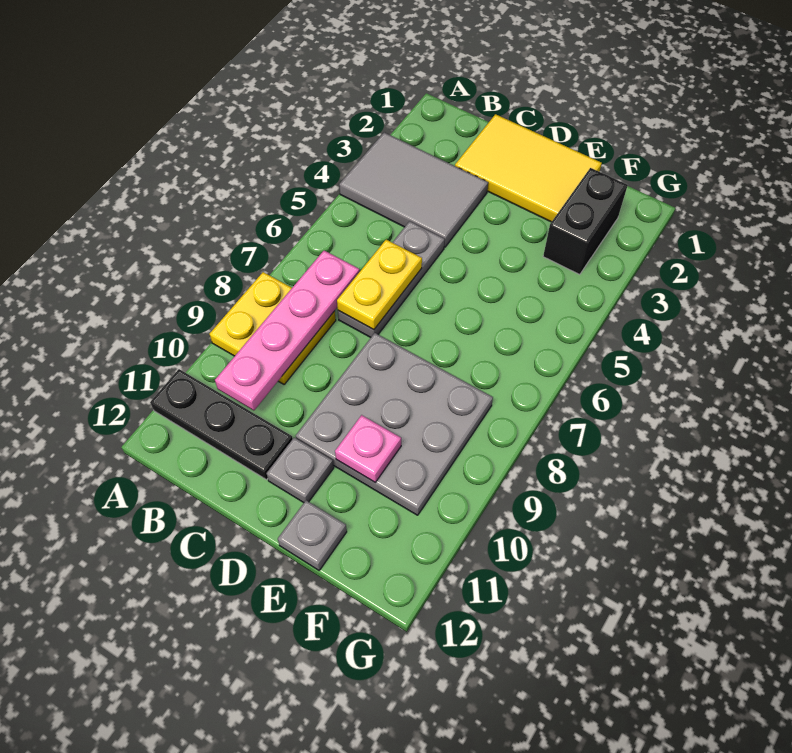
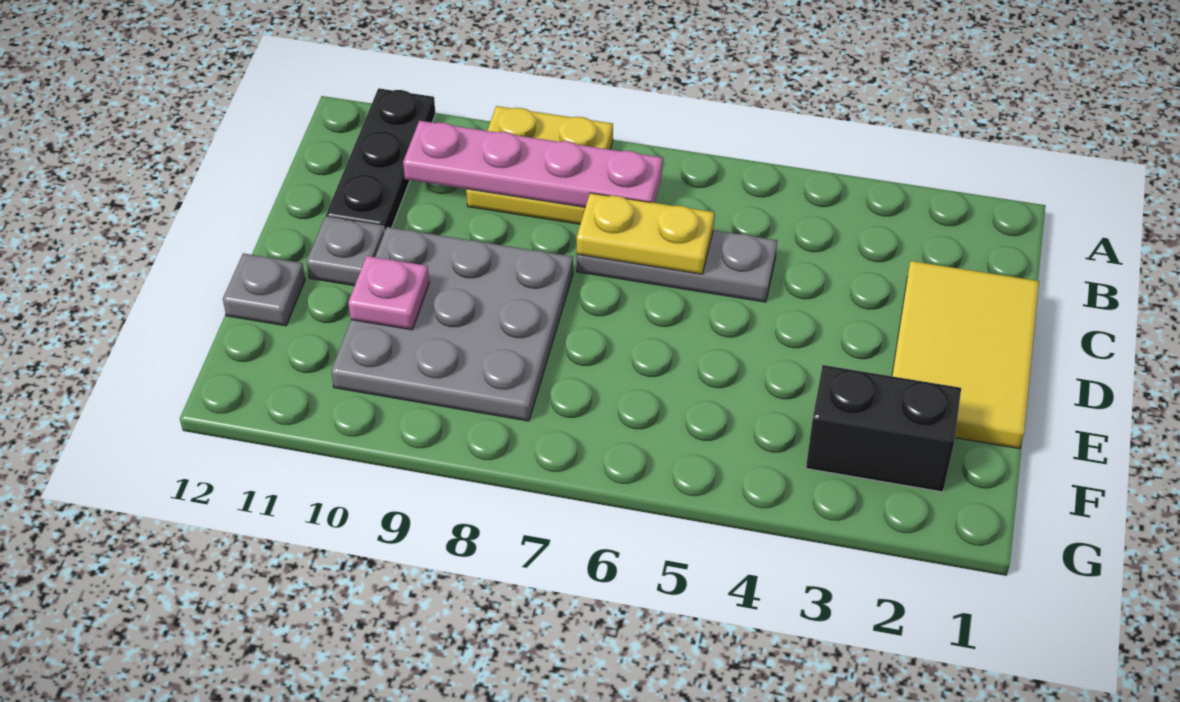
grey tile A3:C4 level 1 -> none

